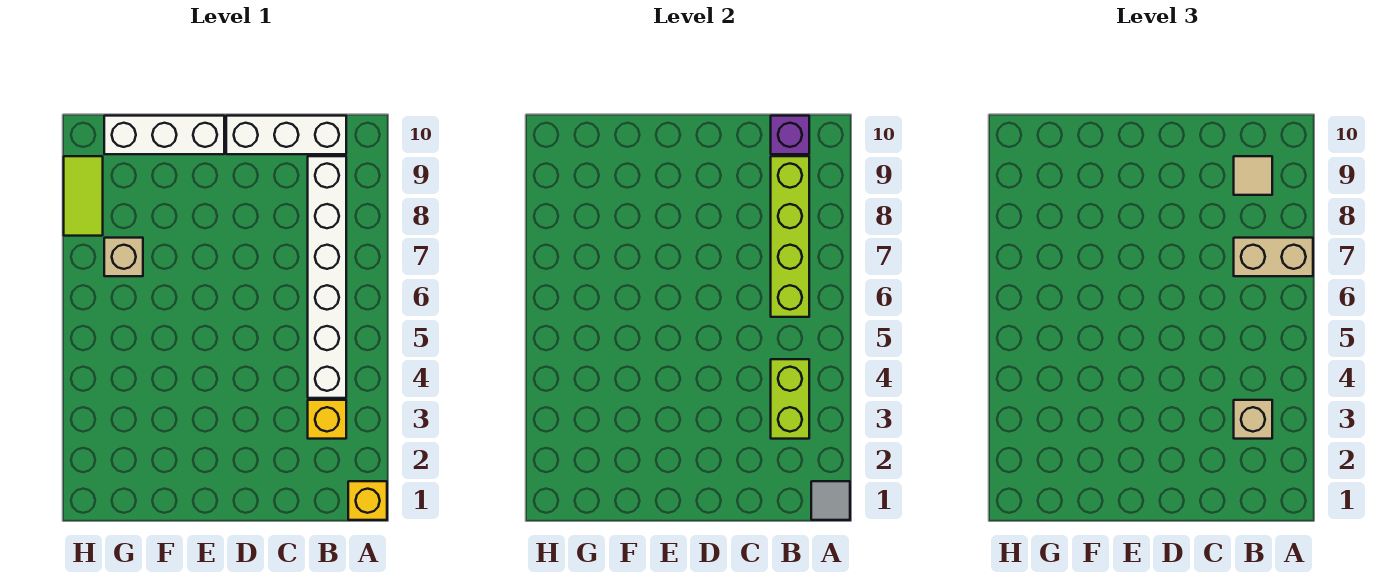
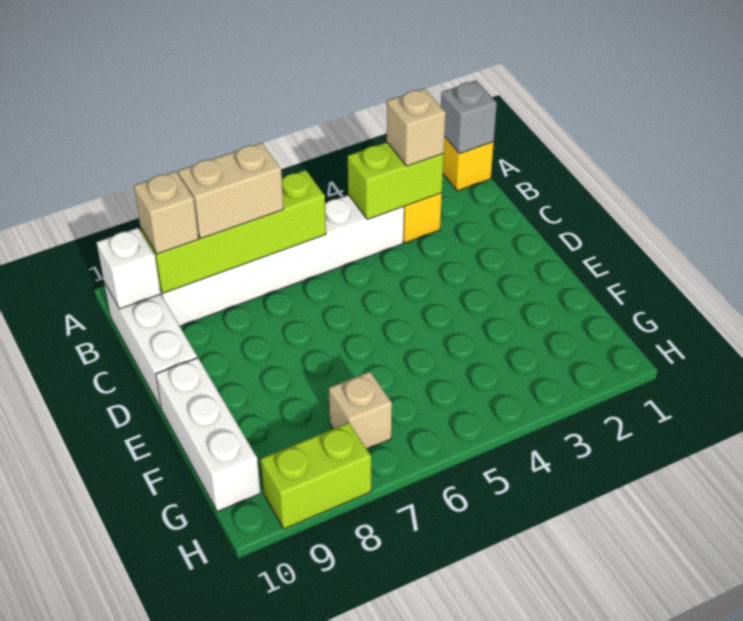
grey tile A1 level 2 -> grey brick A1 level 2
tan brick A7:B7 level 3 -> tan brick B7:B8 level 3
tan tile B9 level 3 -> tan brick B9 level 3
purple brick B10 level 2 -> white brick B10 level 2
lime tile H8:H9 level 1 -> lime brick H8:H9 level 1

